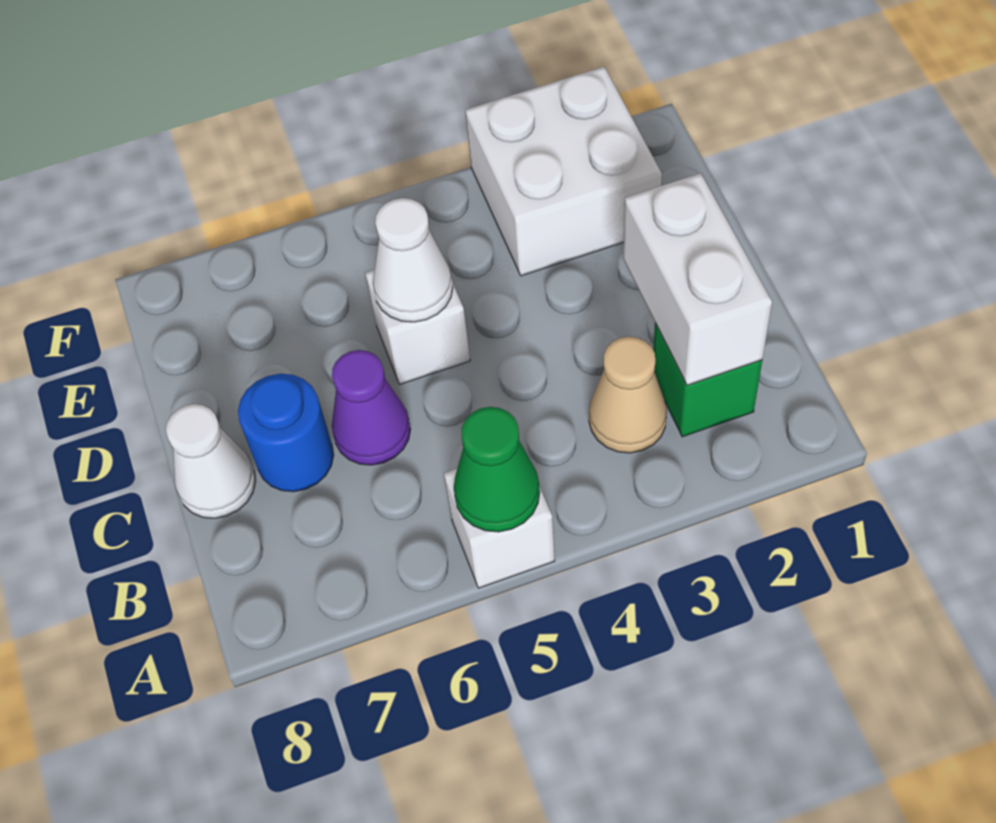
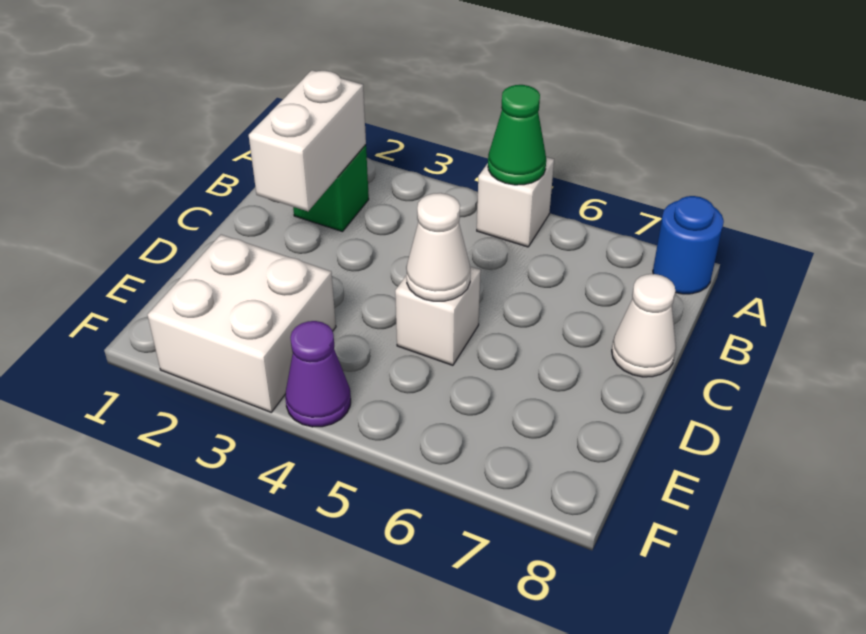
tan cone B3 level 1 -> none
purple cone C6 level 1 -> purple cone F4 level 1
blue round brick C7 level 1 -> blue round brick A8 level 1

